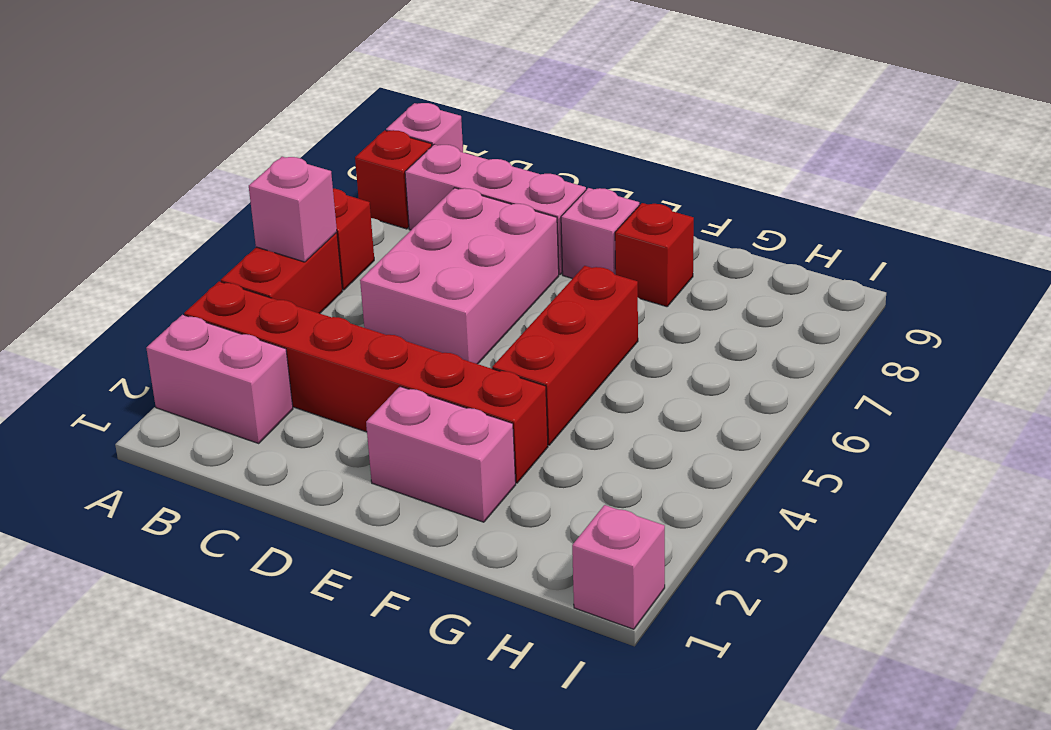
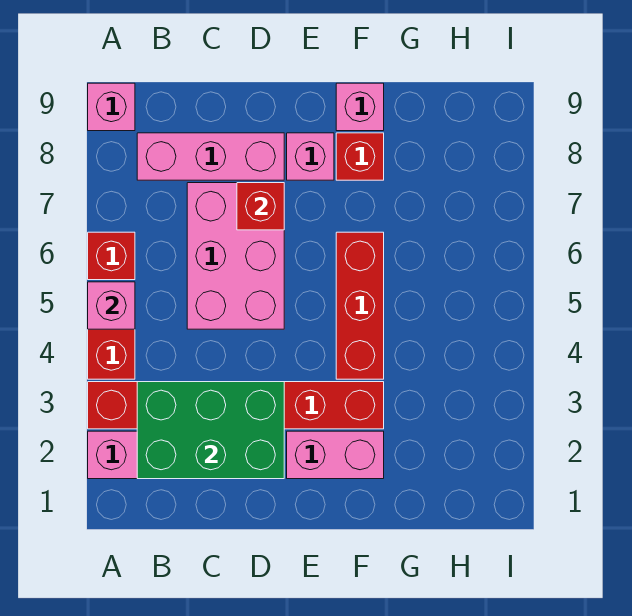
red brick A8 level 1 -> red brick D7 level 2
none -> green brick B2:D3 level 2
pink brick I1 level 1 -> pink brick F9 level 1

